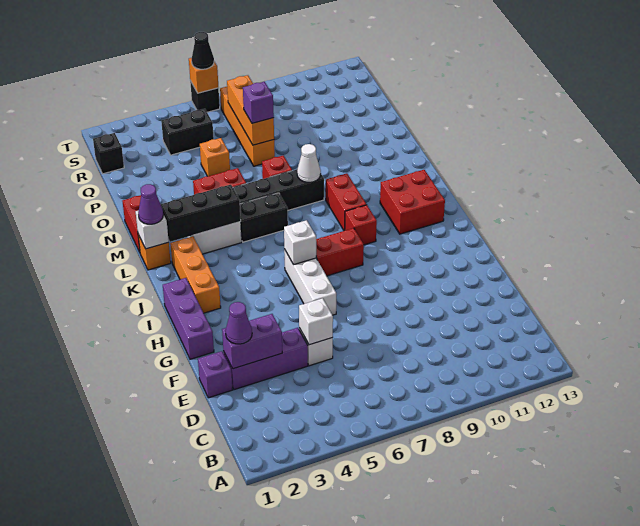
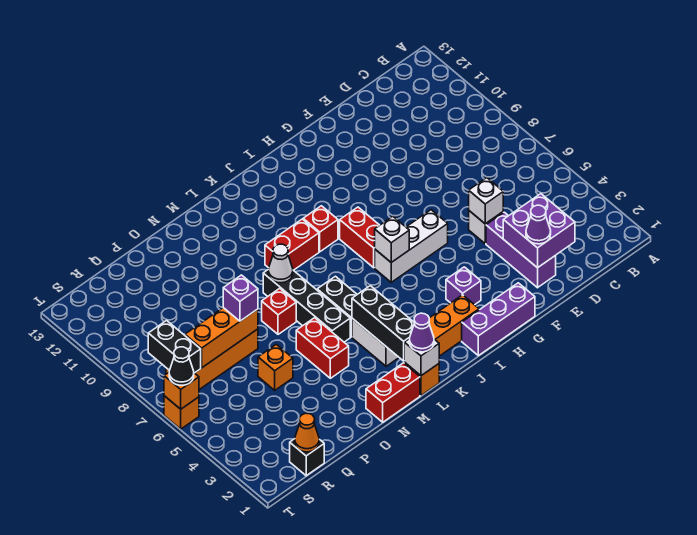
purple brick E1 level 1 -> purple brick H3 level 1
purple brick E2:E3 level 2 -> purple brick D2:E3 level 2
red brick J11:K12 level 1 -> none
none -> orange cone R1 level 2
black brick R4:R5 level 1 -> black brick S7:S8 level 2
black brick T6 level 1 -> orange brick T6 level 1

